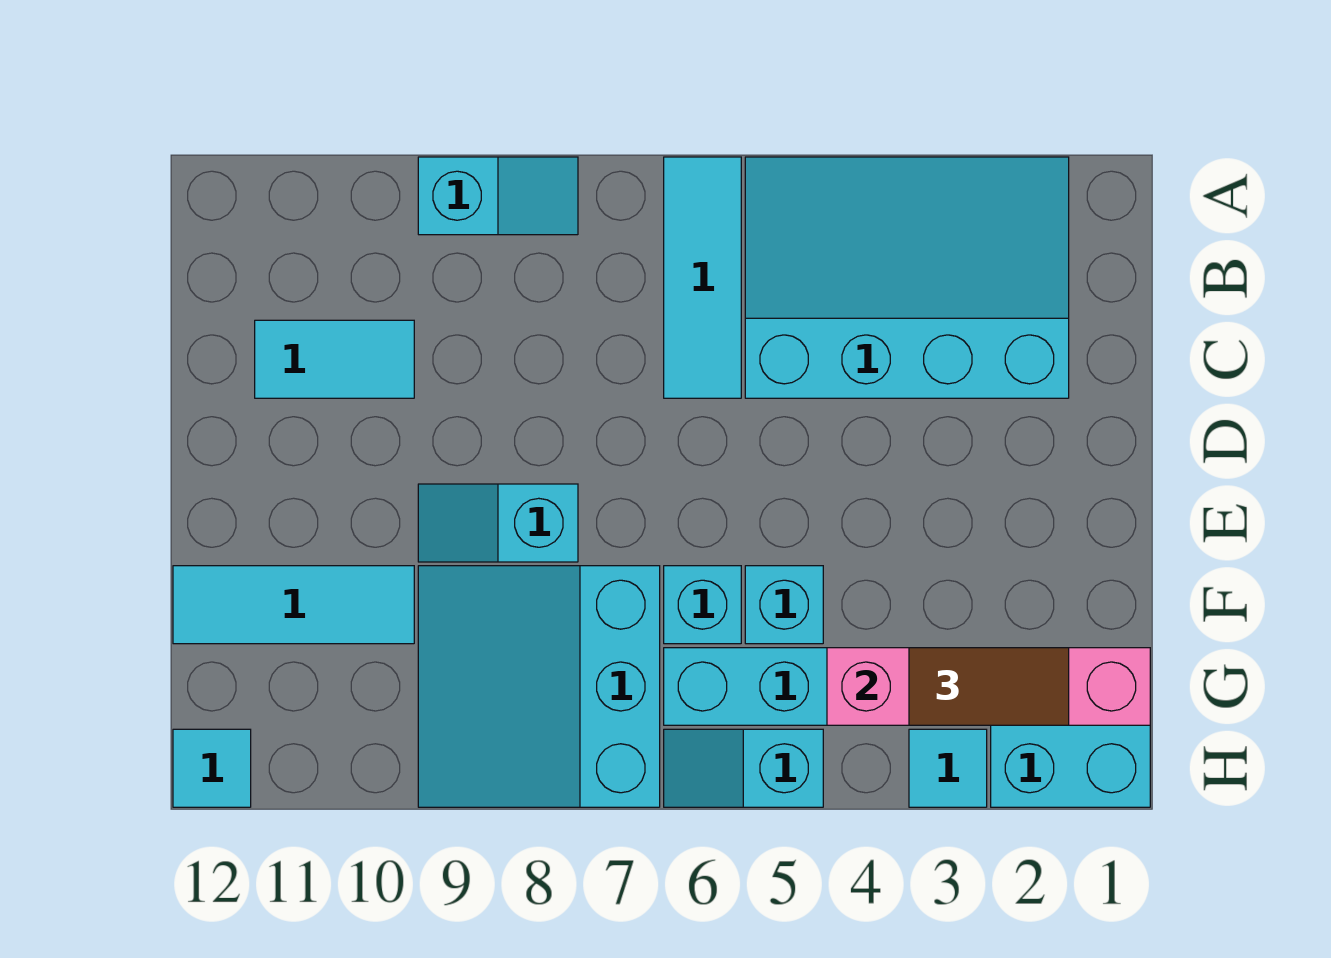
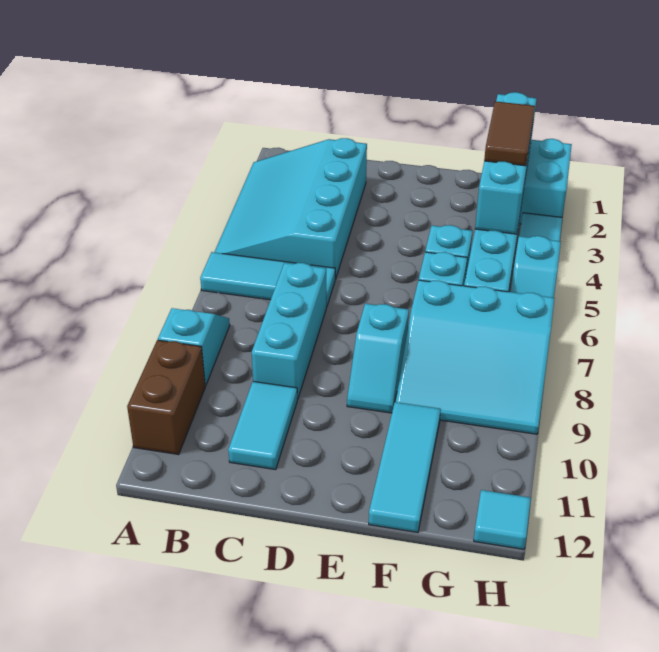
none -> brown brick A10:A11 level 1
none -> cyan brick C7:C9 level 1
pink brick G1:G4 level 2 -> cyan brick G1:G4 level 2

